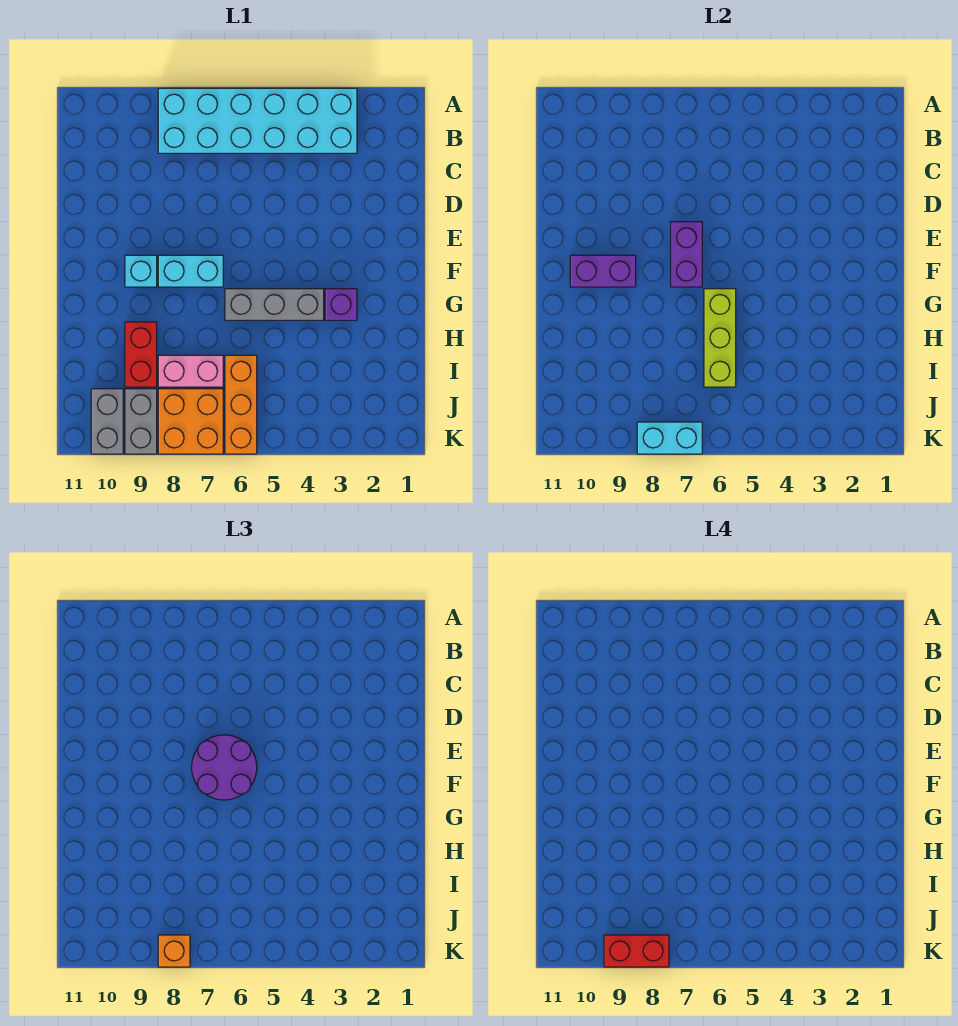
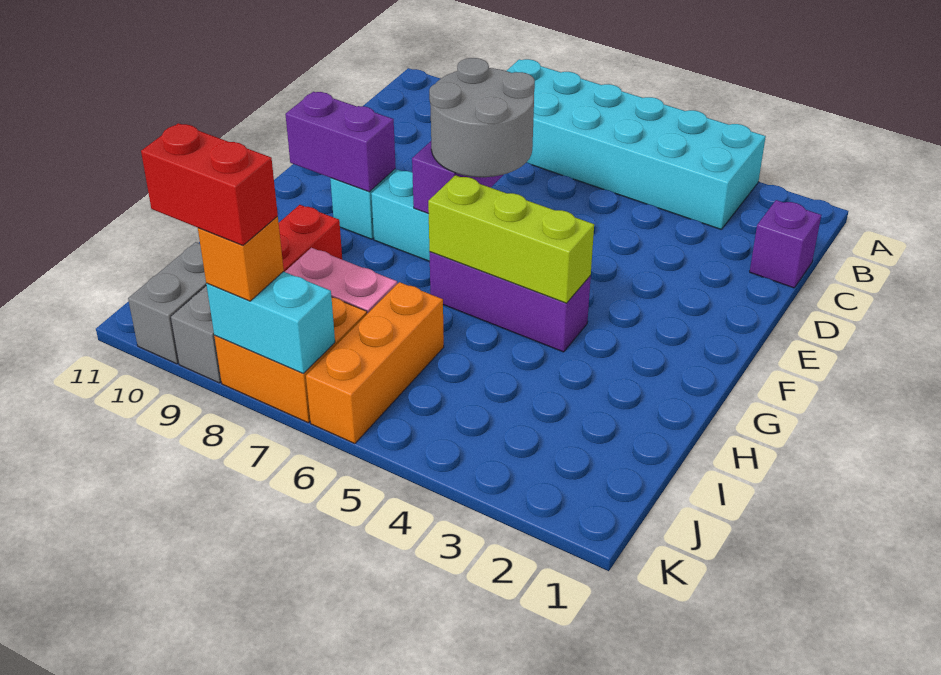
purple round brick E6:F7 level 3 -> grey round brick E6:F7 level 3
purple brick G3 level 1 -> purple brick C1 level 1
grey brick G4:G6 level 1 -> purple brick G4:G6 level 1
lime brick G6:I6 level 2 -> lime brick G4:G6 level 2

